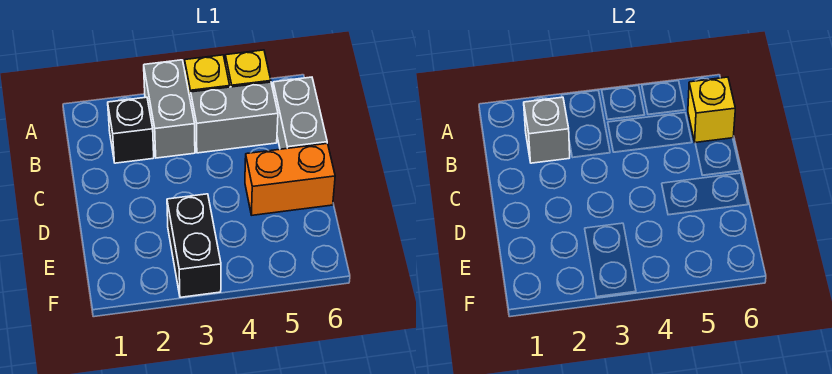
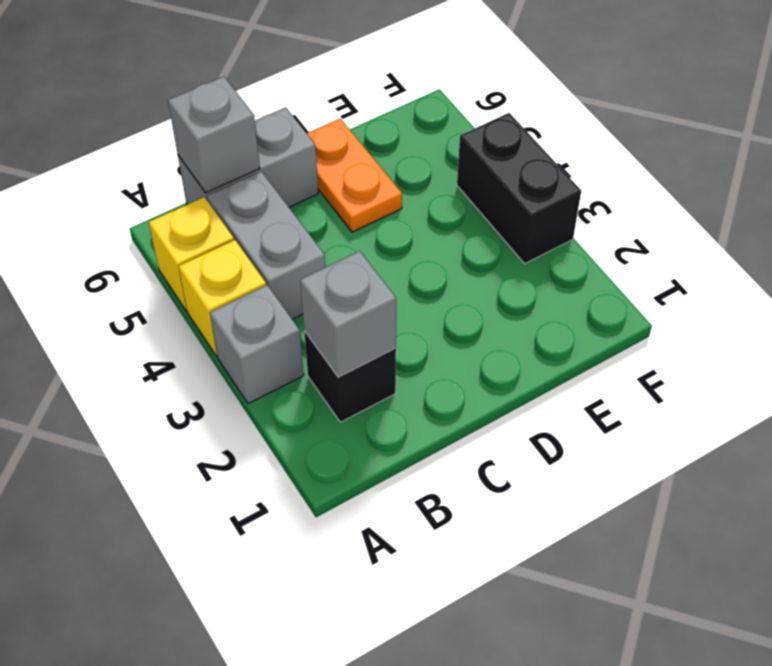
grey brick A3:B3 level 1 -> grey brick A3 level 1
yellow brick B6 level 2 -> grey brick B6 level 2
orange brick D5:D6 level 1 -> orange plate D5:D6 level 1
black brick E3:F3 level 1 -> black brick F3:F4 level 1

